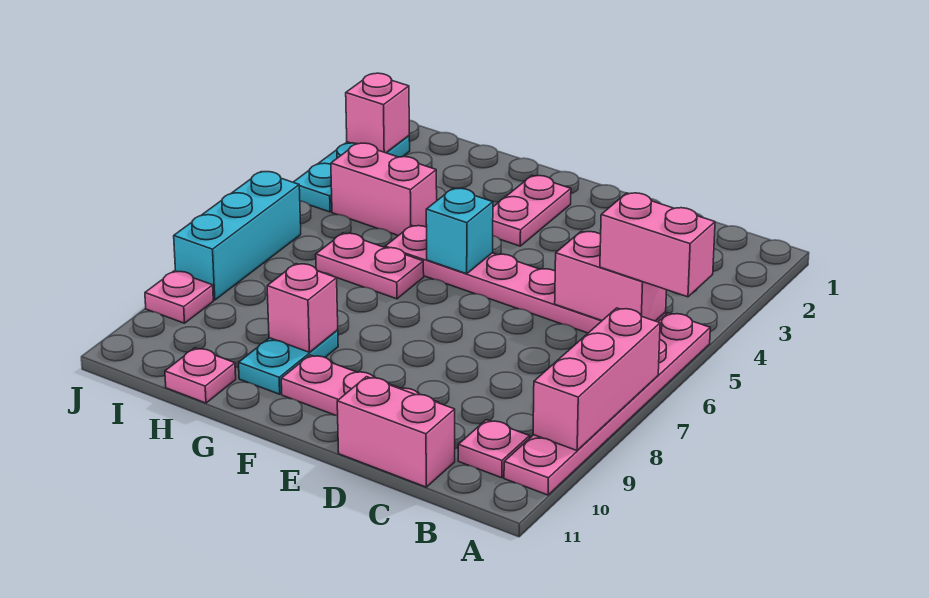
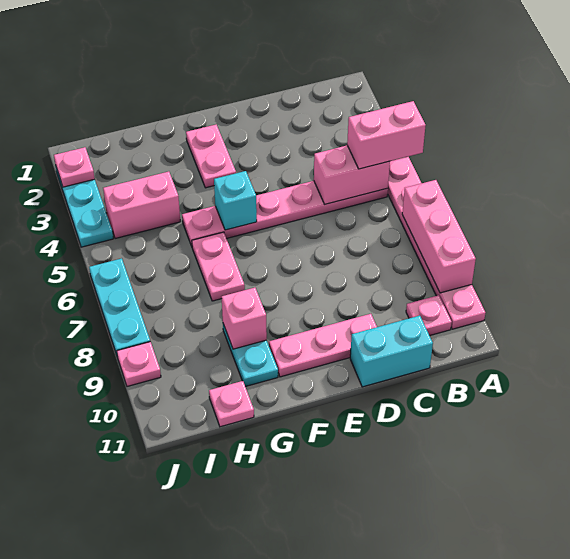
pink brick C11:D11 level 1 -> cyan brick C11:D11 level 1
pink plate G6:H6 level 1 -> pink plate G6:G7 level 1
pink brick J2 level 2 -> pink plate J2 level 2
cyan brick J6:J8 level 1 -> cyan plate J6:J8 level 1

